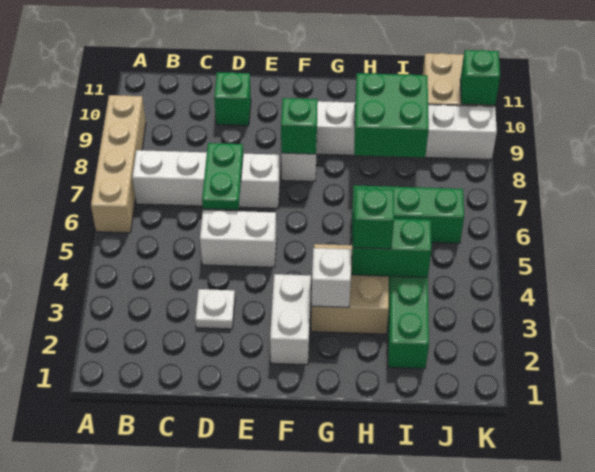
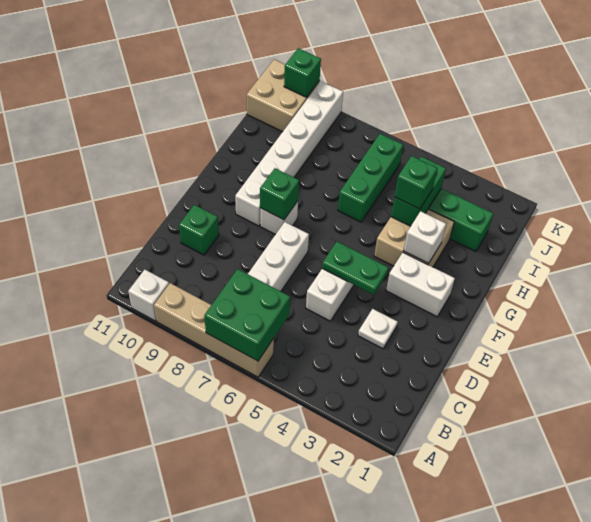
none -> white brick A10 level 1
green plate D6:D7 level 2 -> green plate E4:E5 level 2
green brick H8:I9 level 2 -> green brick A6:B7 level 2

